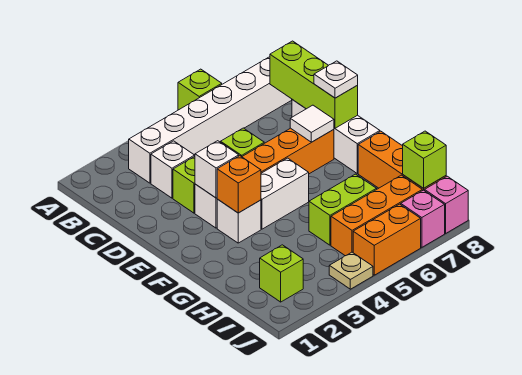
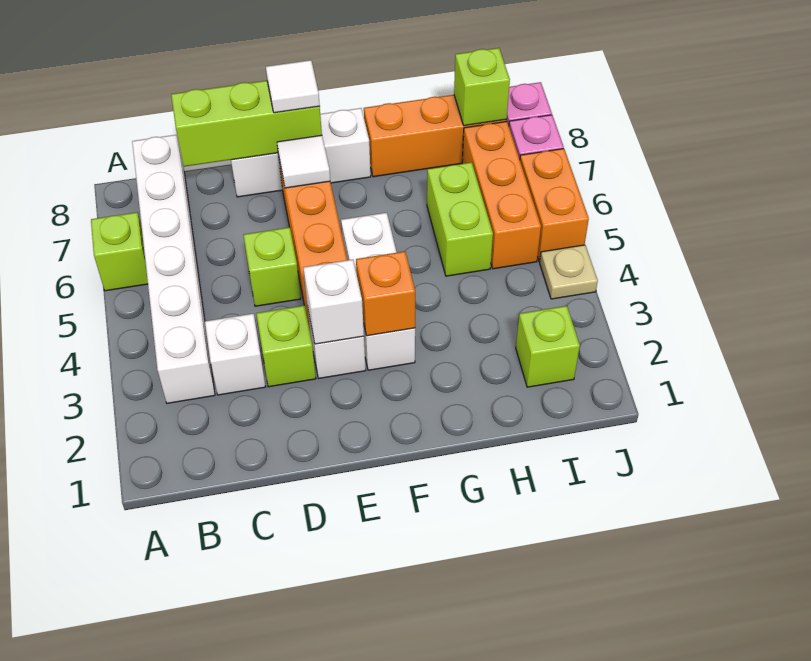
white plate E8 level 3 -> white tile E8 level 3

